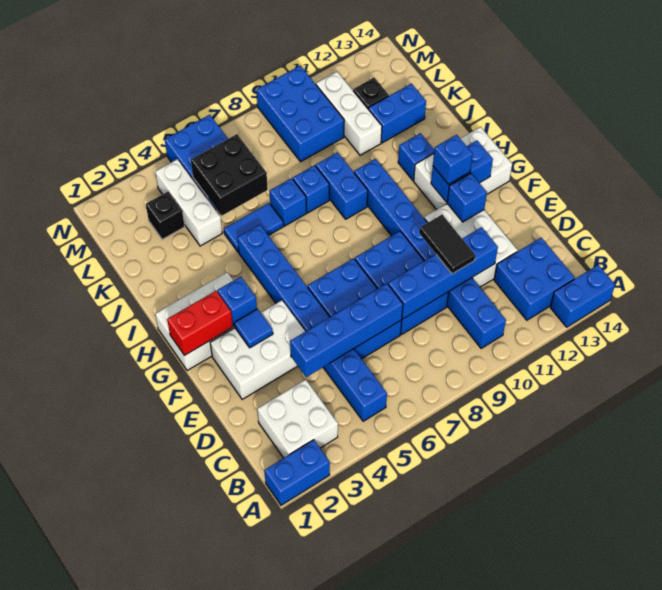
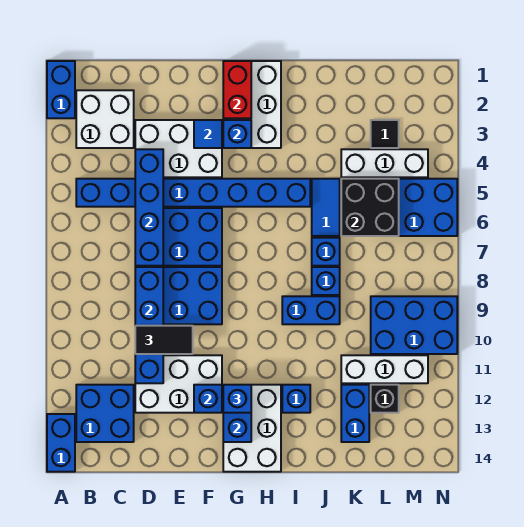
blue brick B10:I10 level 1 -> none
white brick E2:F4 level 1 -> white brick D3:F4 level 1
black brick L3 level 1 -> black tile L3 level 1

